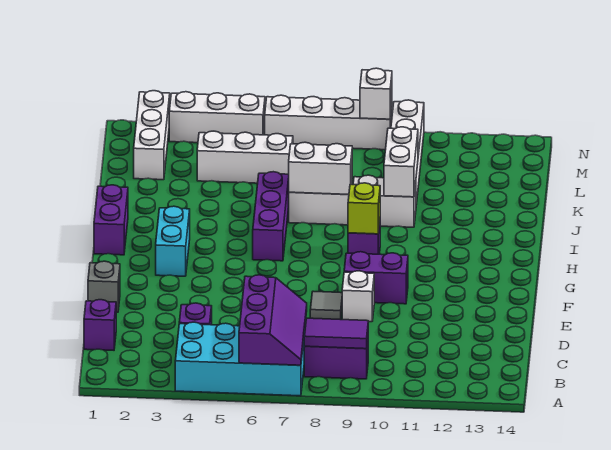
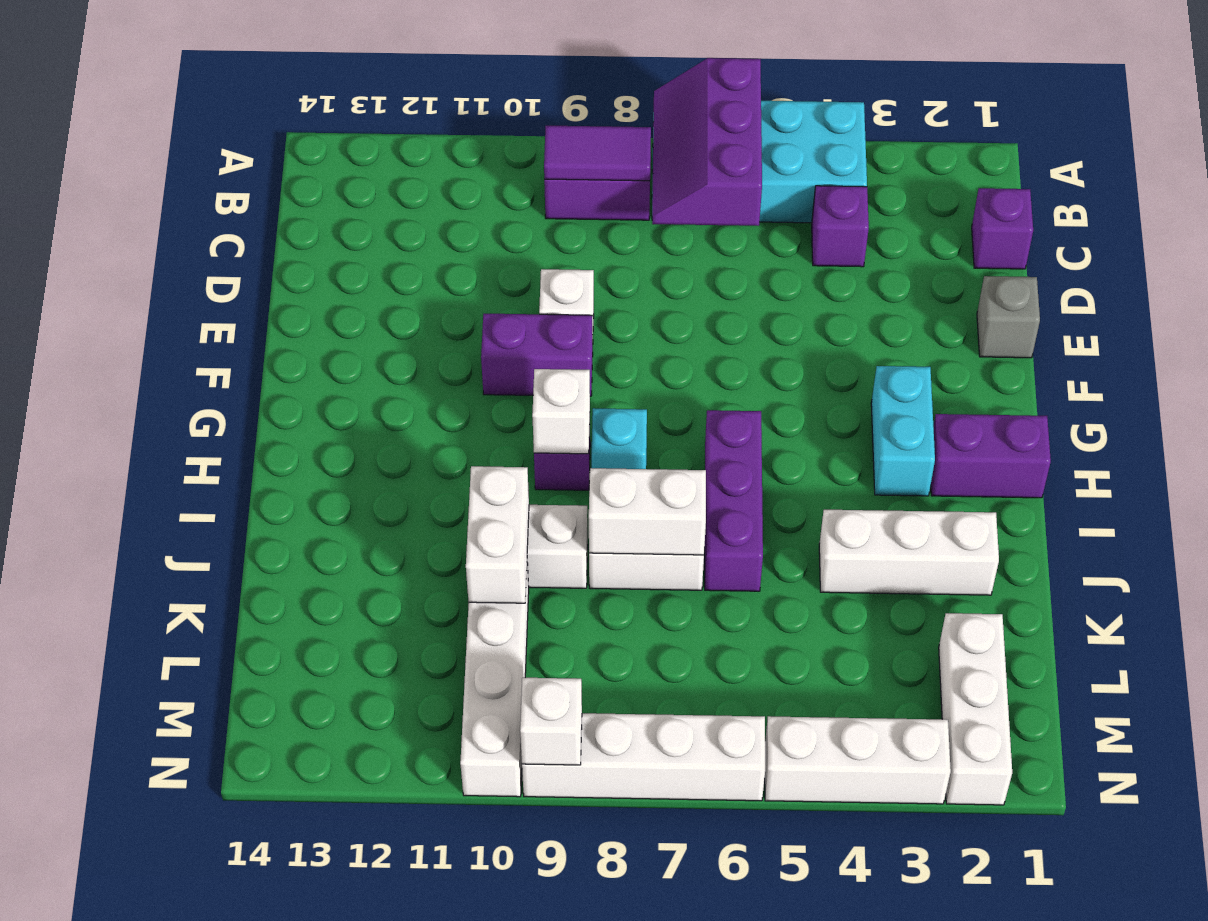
grey tile E8 level 1 -> none
purple brick H1:I1 level 1 -> purple brick H1:H2 level 1
none -> cyan brick H8 level 1
lime brick H9 level 2 -> white brick H9 level 2
white brick L4:L6 level 1 -> white brick J2:J4 level 1

